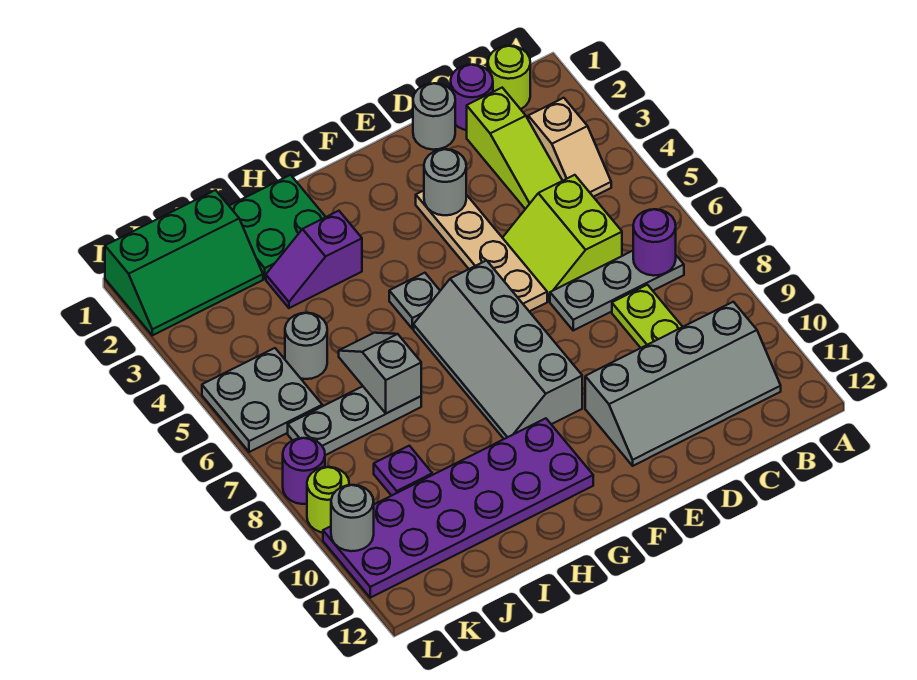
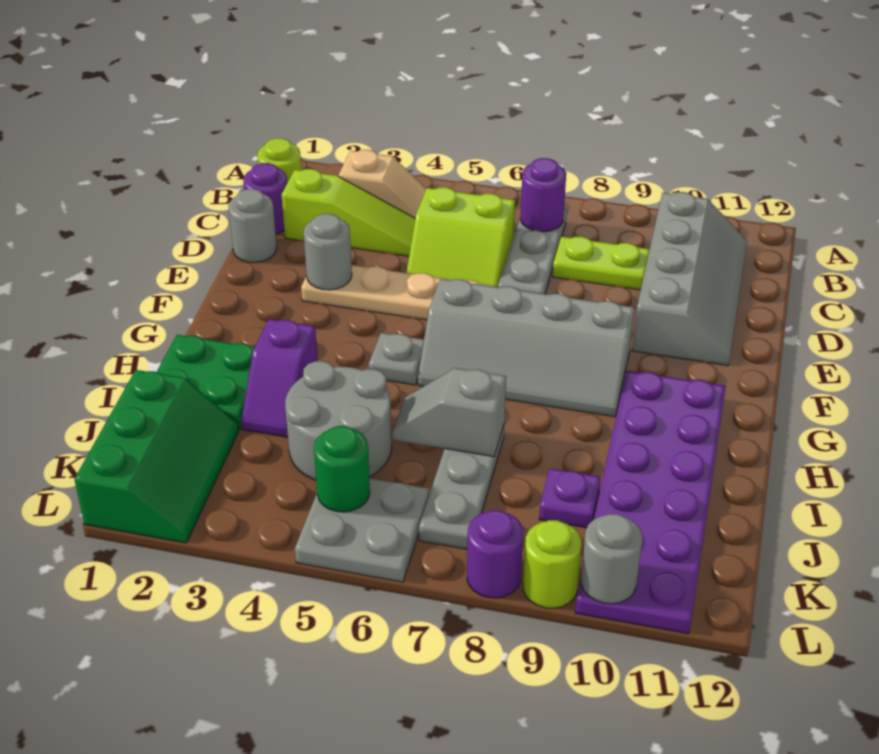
grey round brick J5 level 1 -> grey round brick I4:J5 level 1
none -> green round brick K5 level 2

